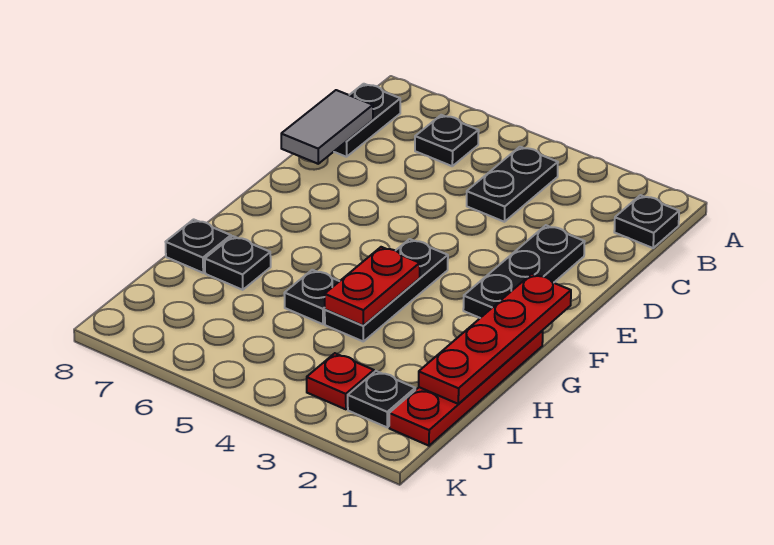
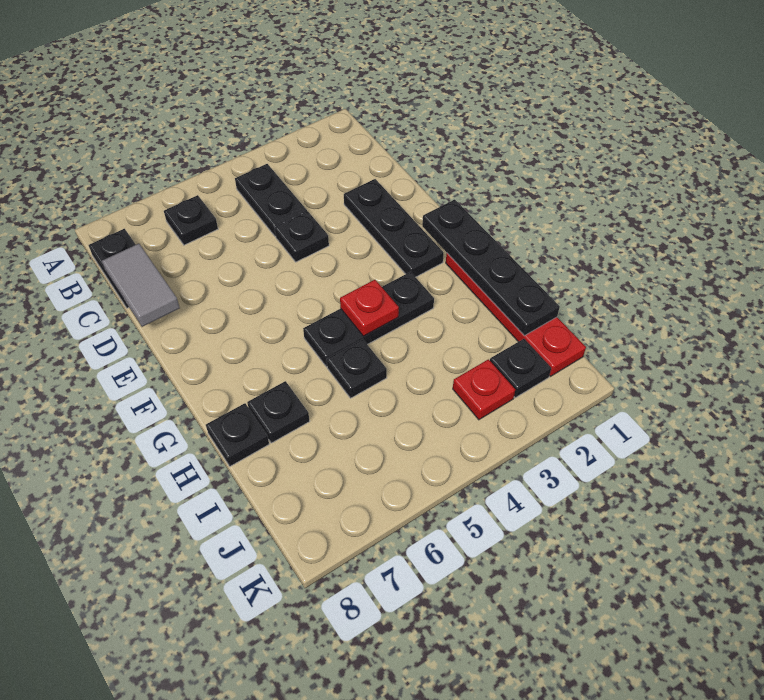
black plate B1 level 1 -> black plate D4 level 1
red plate F1:I1 level 2 -> black plate F1:I1 level 2
black plate F4:H4 level 1 -> black plate G3:G5 level 1
red plate G4:H4 level 2 -> red plate G4 level 2

